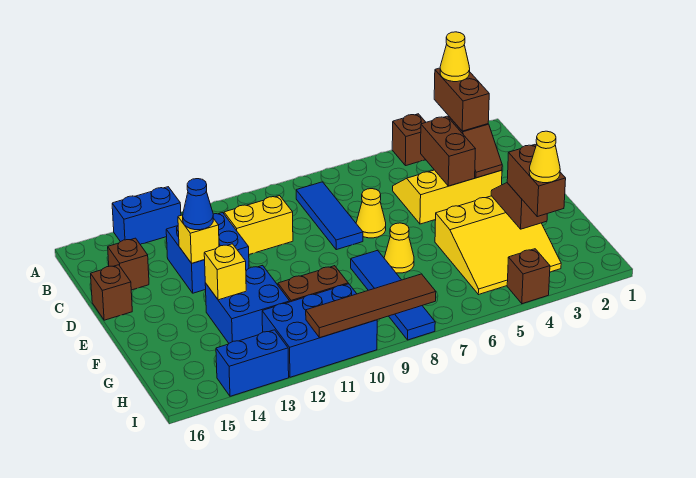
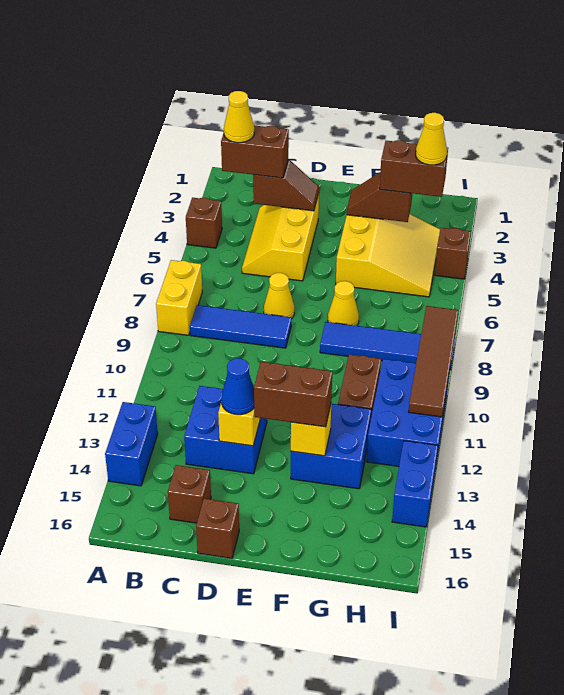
brown brick C4:D4 level 2 -> brown brick E13:F13 level 3
yellow brick C10:C11 level 1 -> yellow brick A7:A8 level 1

